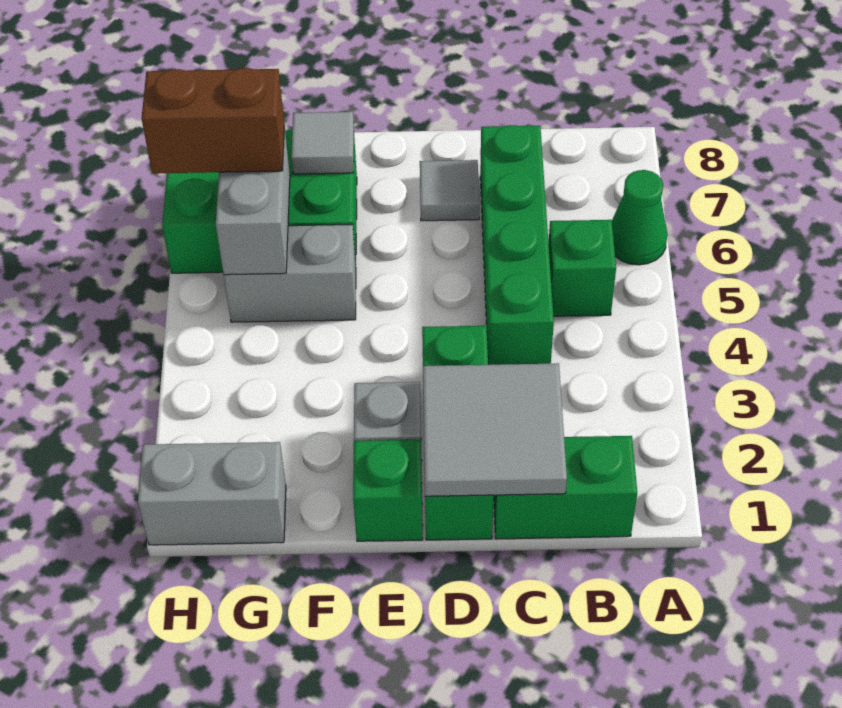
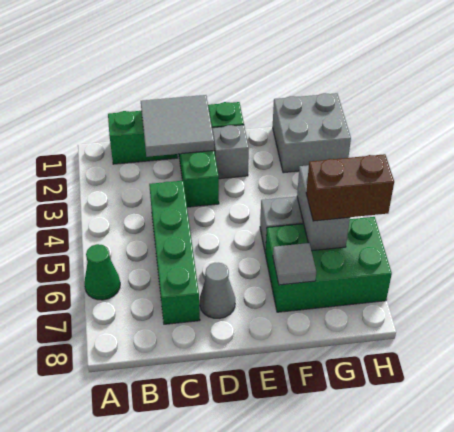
green brick B5 level 1 -> none
grey tile D7 level 1 -> grey cone D7 level 1
grey brick G1:H1 level 1 -> grey brick G1:H2 level 1

